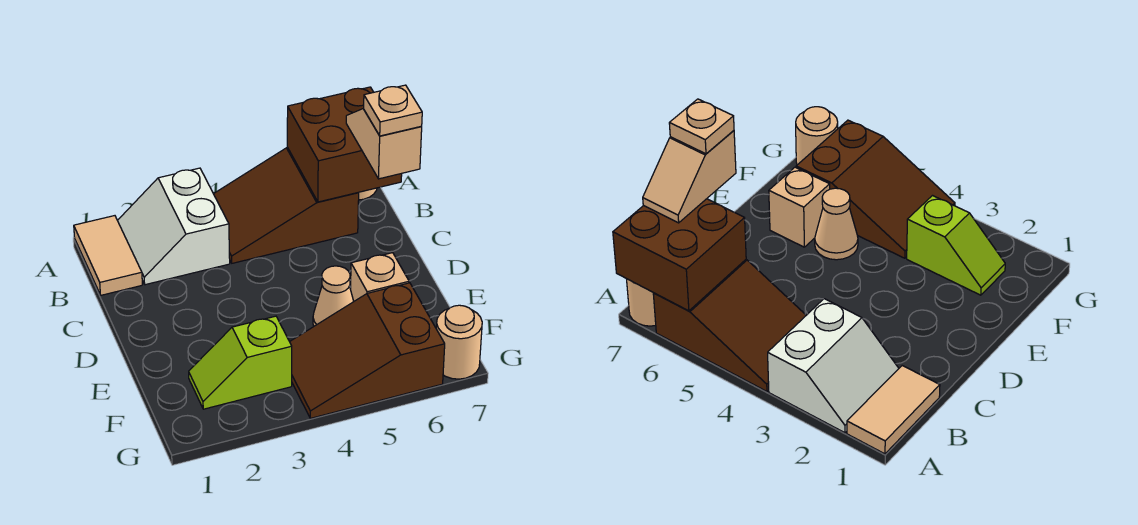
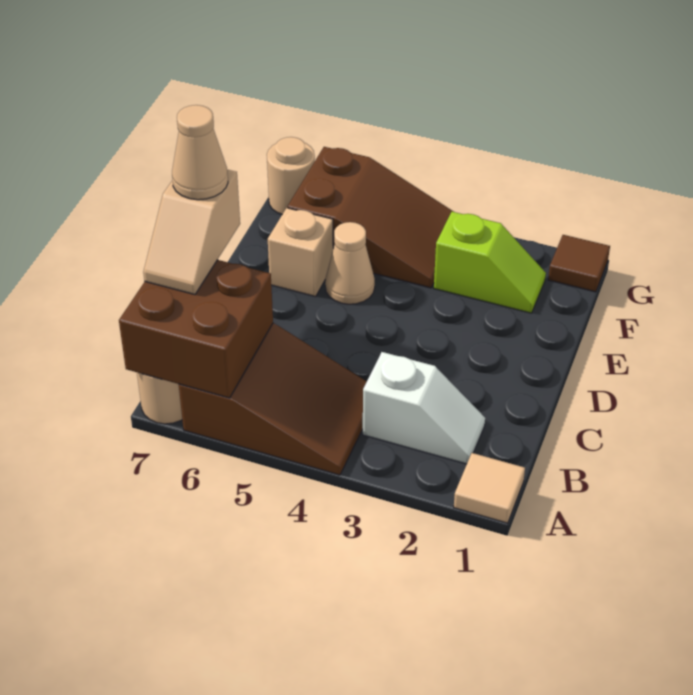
tan tile A1:B1 level 1 -> tan tile A1 level 1
white slope A2:B3 level 1 top 3 -> white slope B2:B3 level 1 top 3
tan plate C7 level 4 -> tan cone C7 level 4
none -> brown tile G1 level 1

